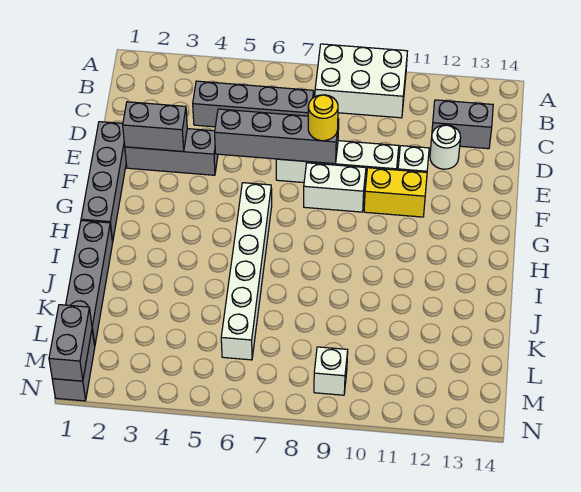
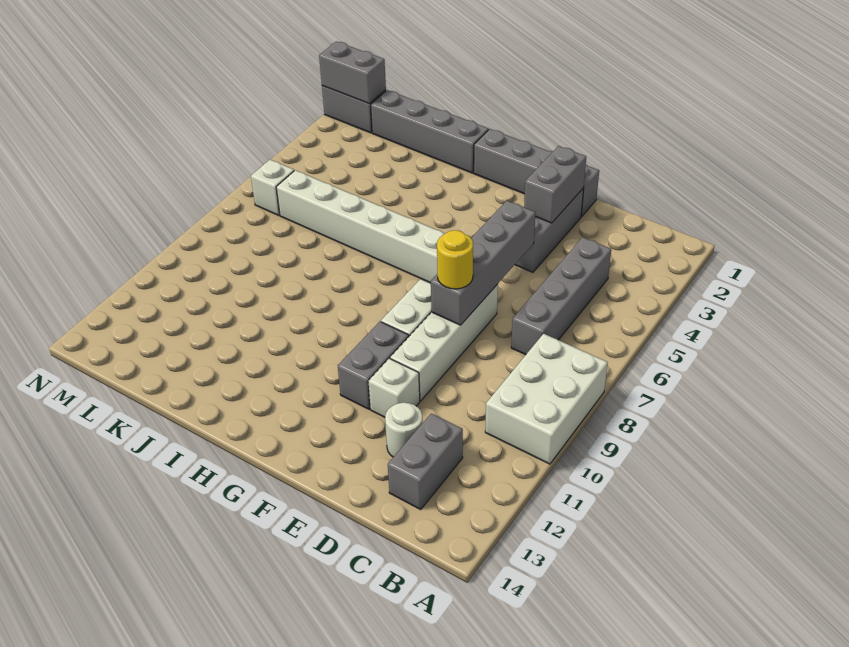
yellow brick F10:F11 level 1 -> grey brick F10:F11 level 1
white brick M9 level 1 -> white brick M6 level 1

